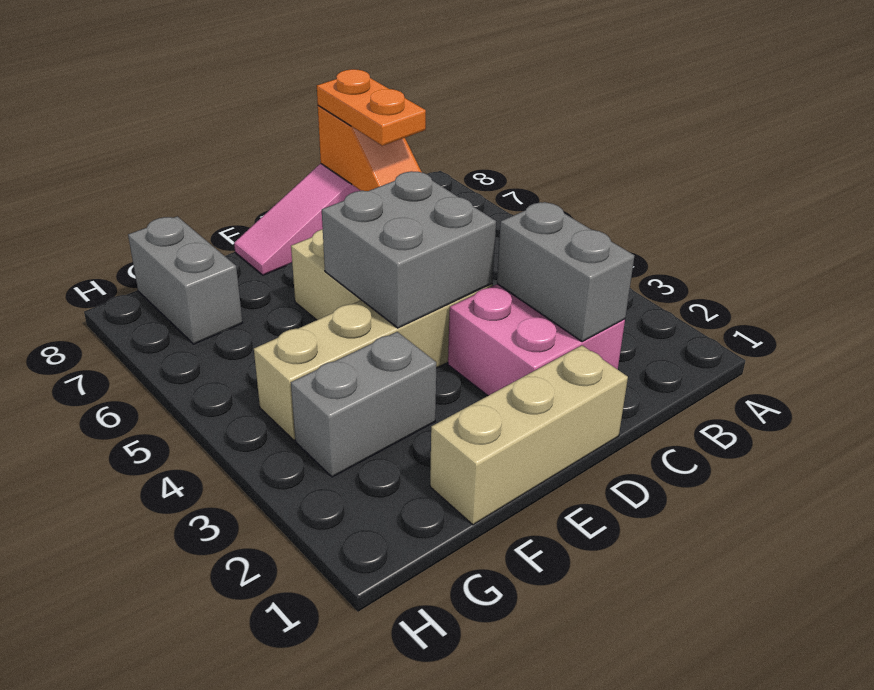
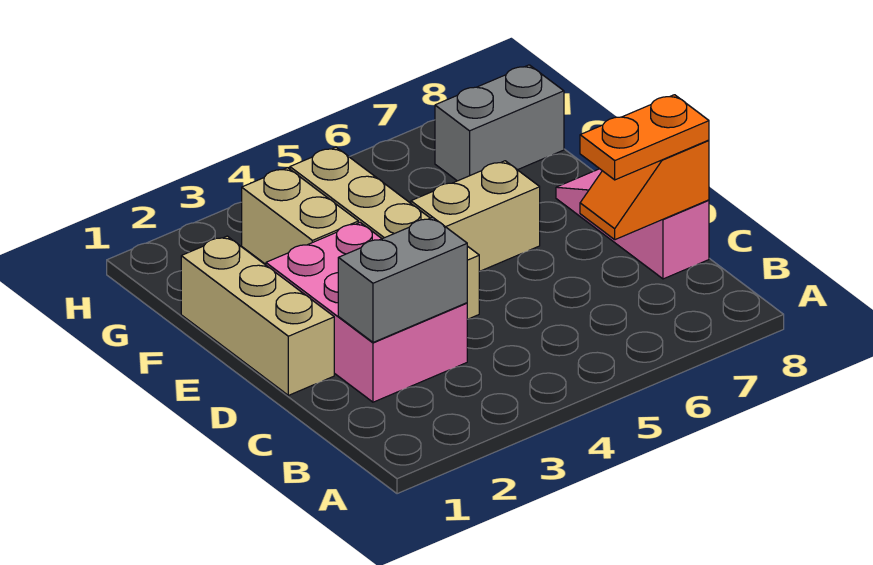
pink brick C2:D3 level 1 -> pink brick C2:E3 level 1
grey brick D4:E5 level 2 -> none
grey brick F3:G3 level 1 -> tan brick F3:G3 level 1

